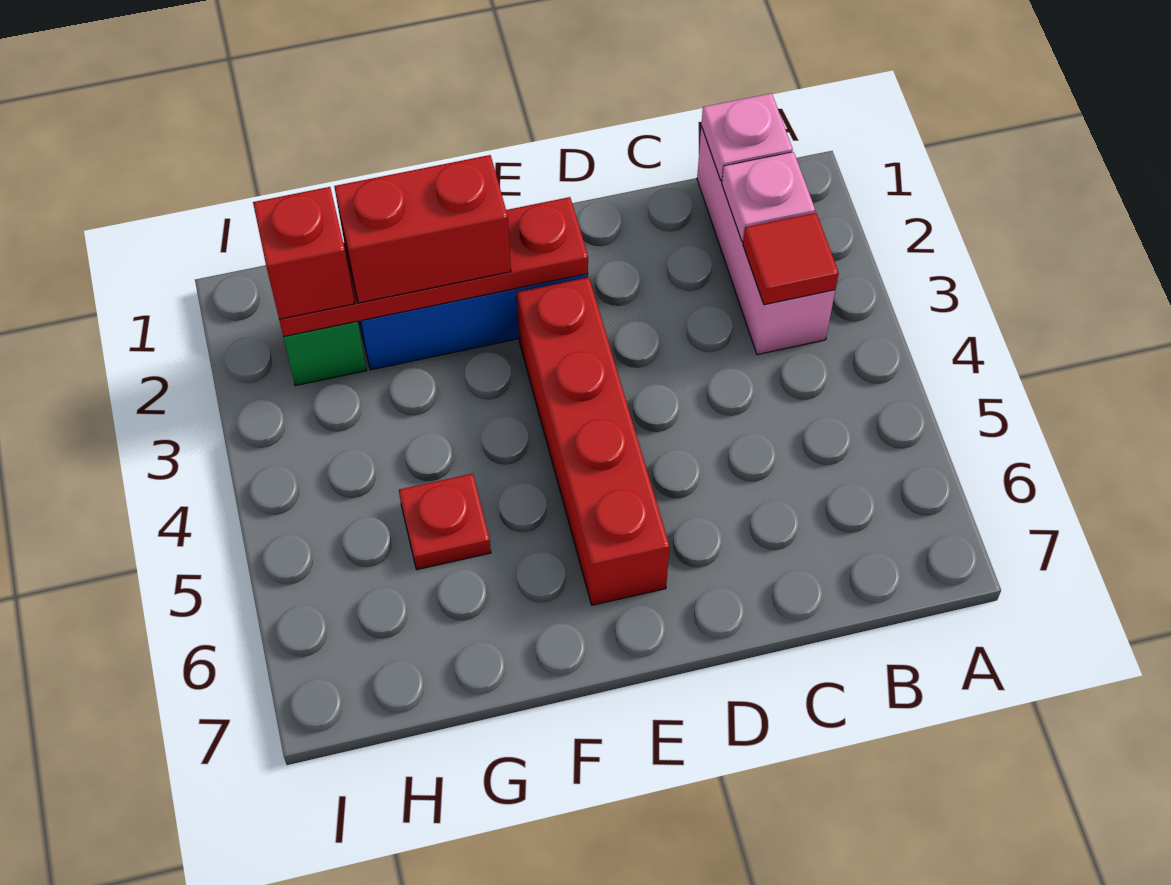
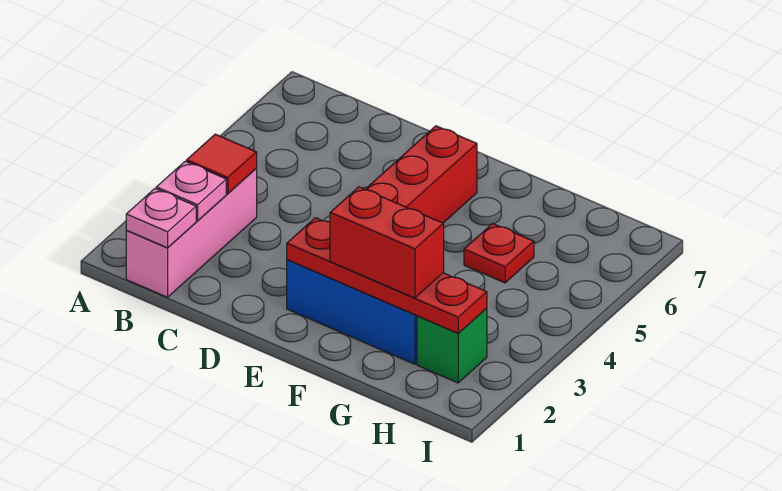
red brick H2 level 3 -> none

